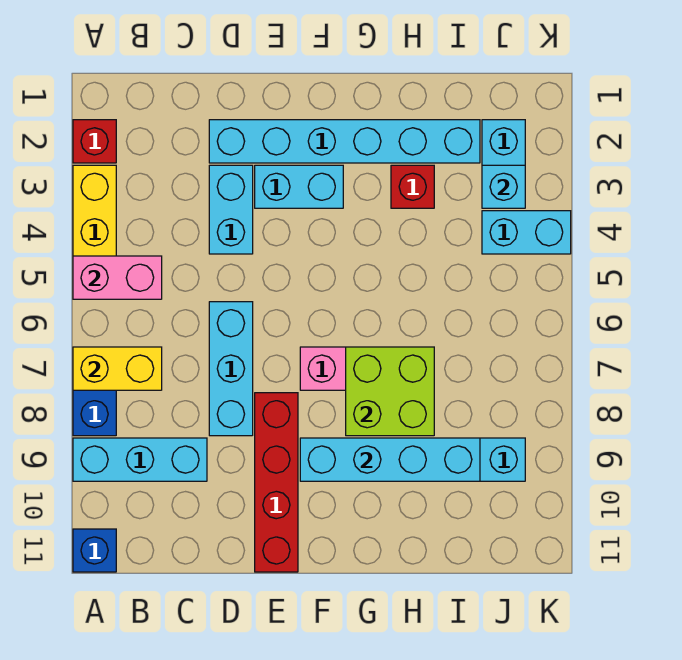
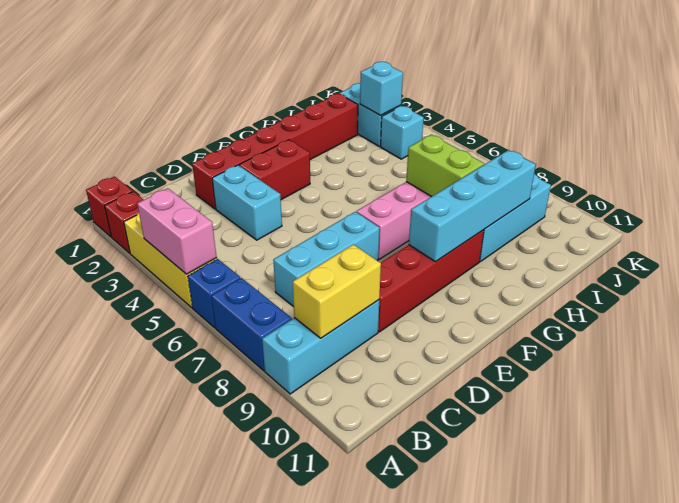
pink brick A5:B5 level 2 -> pink brick A4:A5 level 2
yellow brick A7:B7 level 2 -> yellow brick B9:C9 level 2
blue brick A11 level 1 -> blue brick A6 level 1
cyan brick D2:I2 level 1 -> red brick D2:I2 level 1
cyan brick D6:D8 level 1 -> cyan brick C7:E7 level 1
cyan brick E3:F3 level 1 -> red brick E3:F3 level 1
red brick E8:E11 level 1 -> red brick D9:G9 level 1
lime brick G7:H8 level 2 -> lime brick H7:H8 level 2
red brick H3 level 1 -> red brick A1 level 1
cyan brick J4:K4 level 1 -> cyan brick J4 level 1

